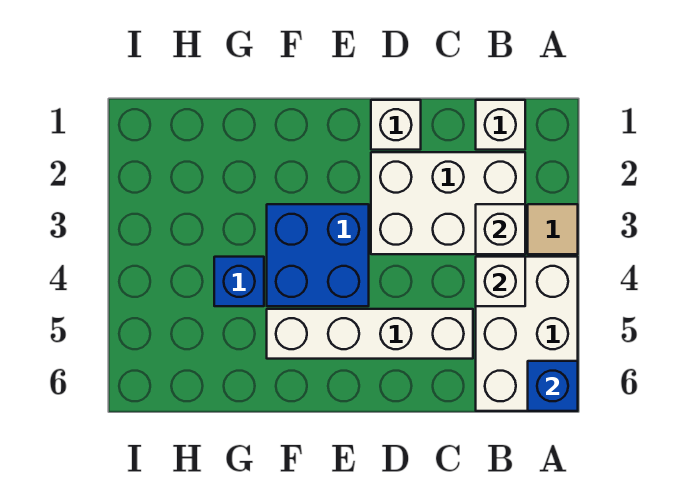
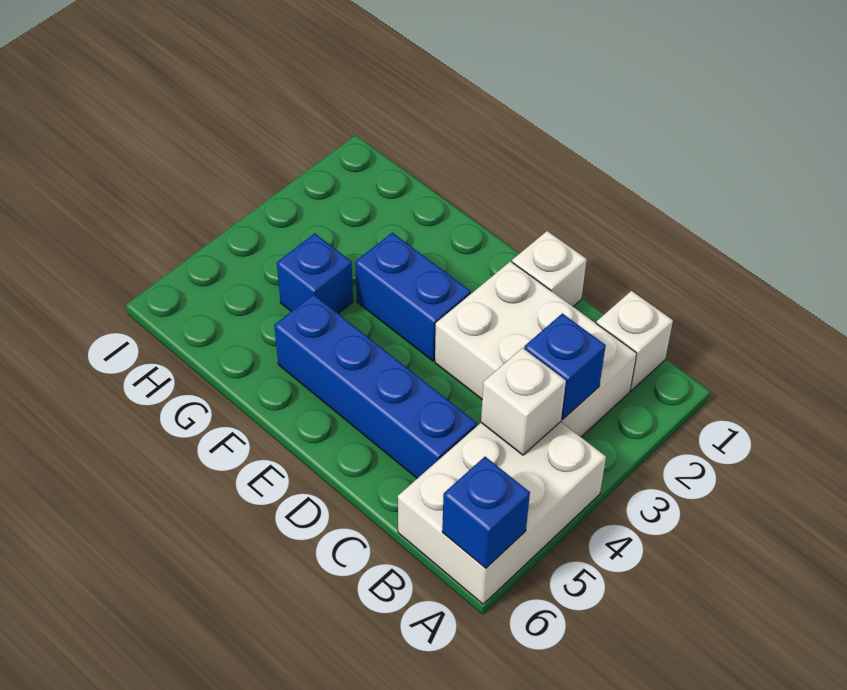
tan tile A3 level 1 -> none
white brick B3 level 2 -> blue brick B3 level 2
white brick C5:F5 level 1 -> blue brick C5:F5 level 1
blue brick E3:F4 level 1 -> blue brick E3:F3 level 1

